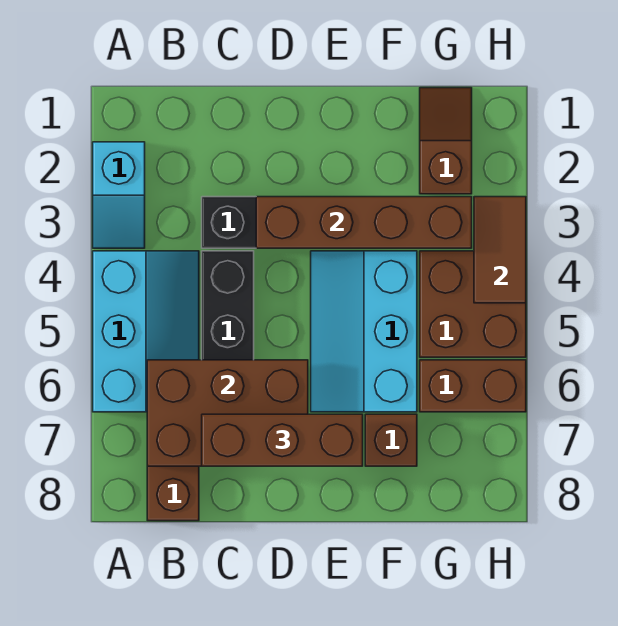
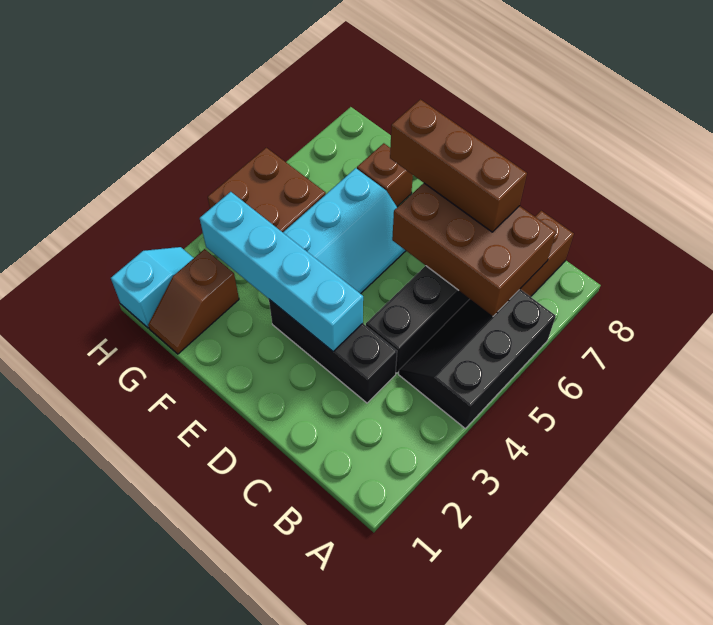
cyan slope A2:A3 level 1 top 2 -> cyan slope H1:H2 level 1 top 1
cyan slope A4:B6 level 1 top A -> black slope A4:B6 level 1 top A
brown brick D3:G3 level 2 -> cyan brick D3:G3 level 2
brown brick G6:H6 level 1 -> none
brown tile H3:H4 level 2 -> none

